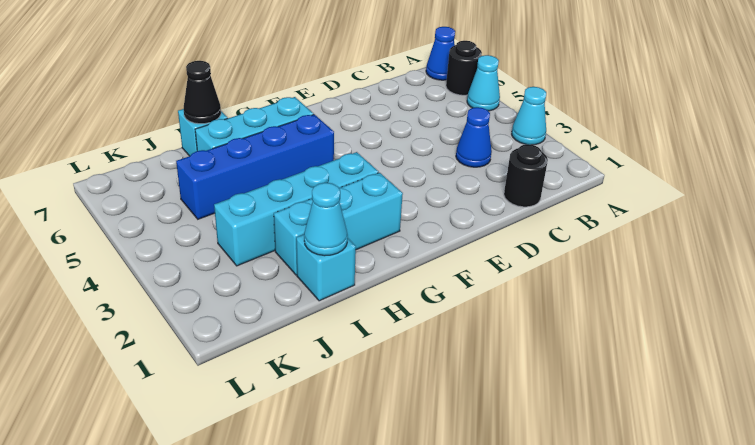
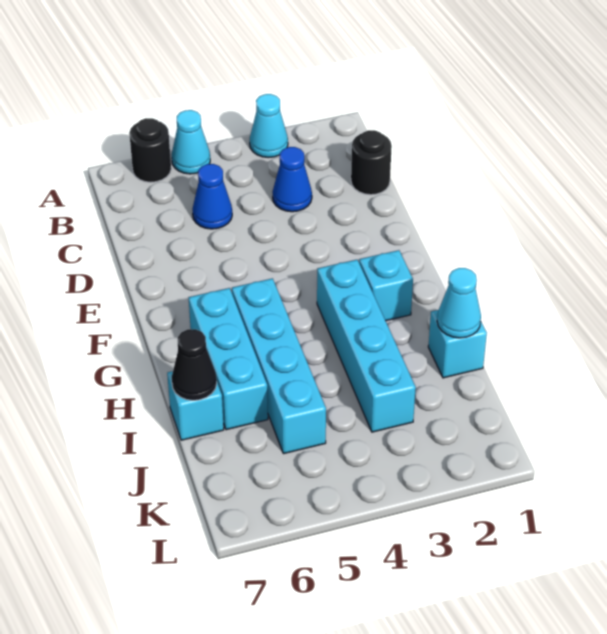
blue cone A7 level 1 -> blue cone C5 level 1
cyan brick G2:I2 level 1 -> cyan brick G2 level 1
blue brick G5:J5 level 1 -> cyan brick G5:J5 level 1

